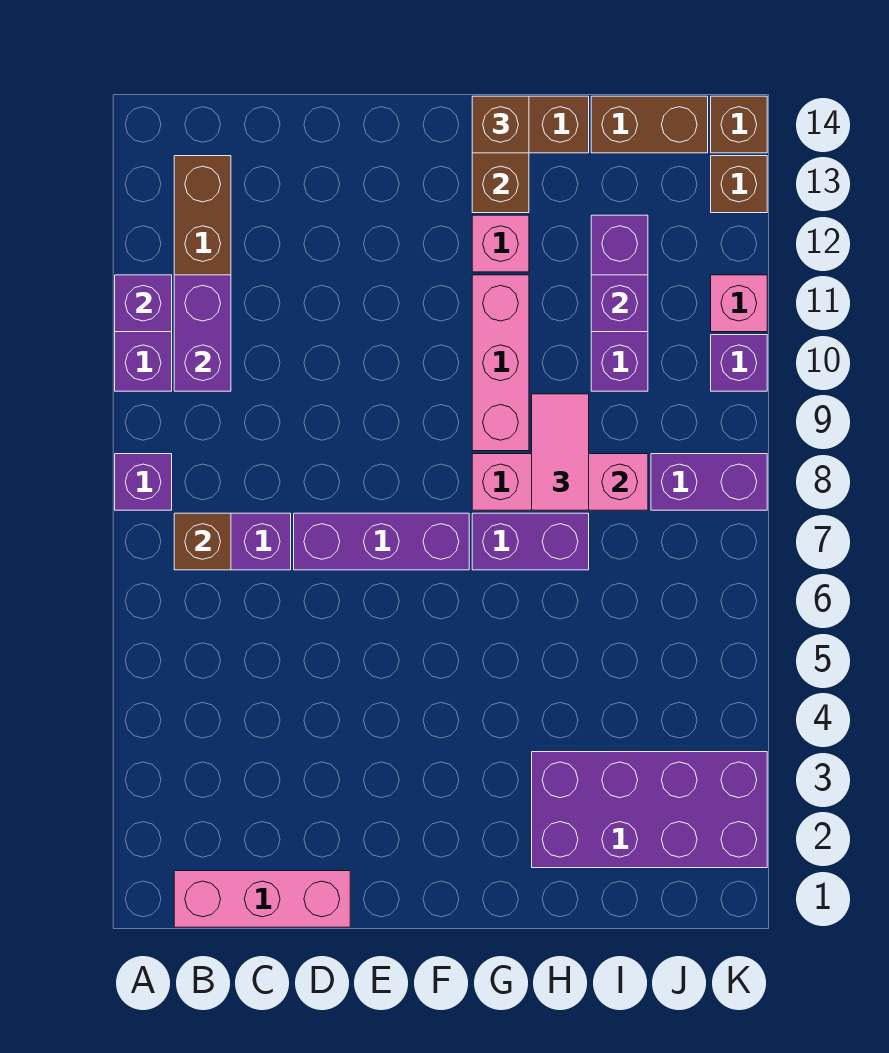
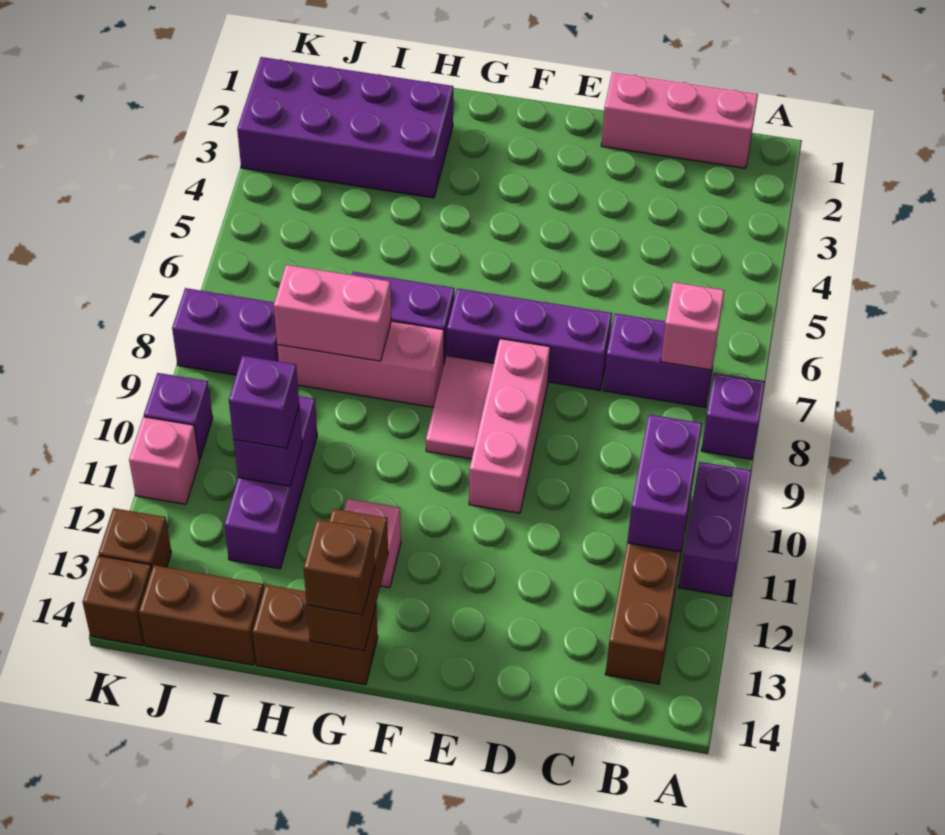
purple brick A11 level 2 -> purple brick I11 level 3
brown brick B7 level 2 -> pink brick B7 level 2
pink brick G9:G11 level 1 -> pink brick E8:E10 level 1
pink tile H8:H9 level 3 -> pink tile F8:F9 level 1

